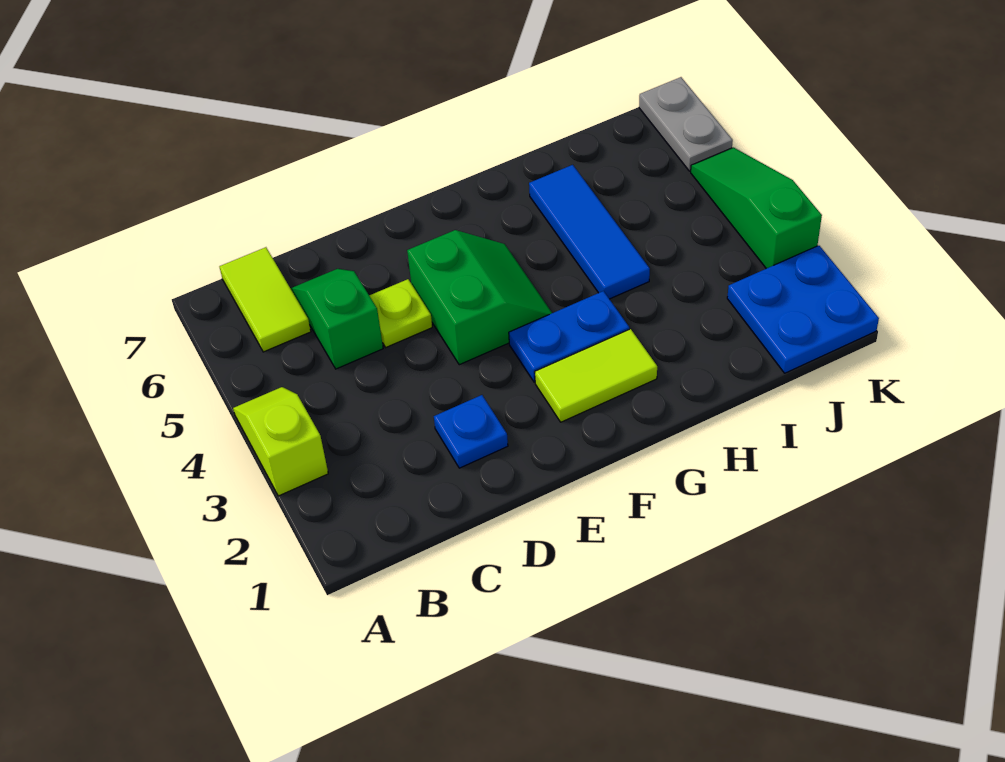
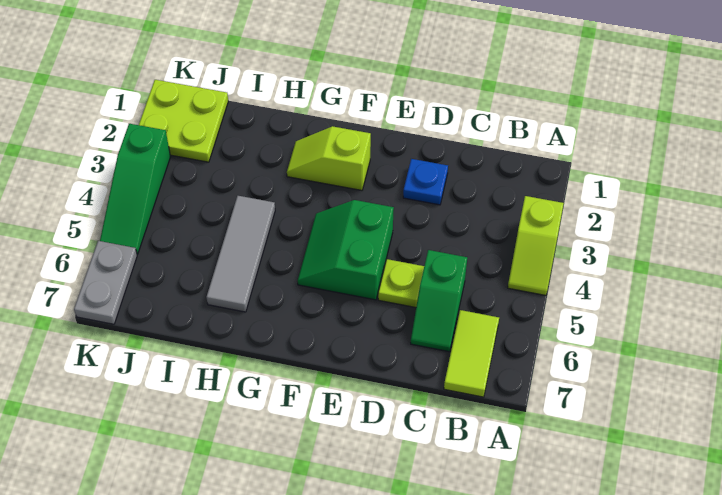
lime tile F2:G2 level 1 -> lime slope F2:G2 level 1 top F
blue plate F3:G3 level 1 -> none
blue tile H4:H6 level 1 -> grey tile H4:H6 level 1
blue plate J1:K2 level 1 -> lime plate J1:K2 level 1

